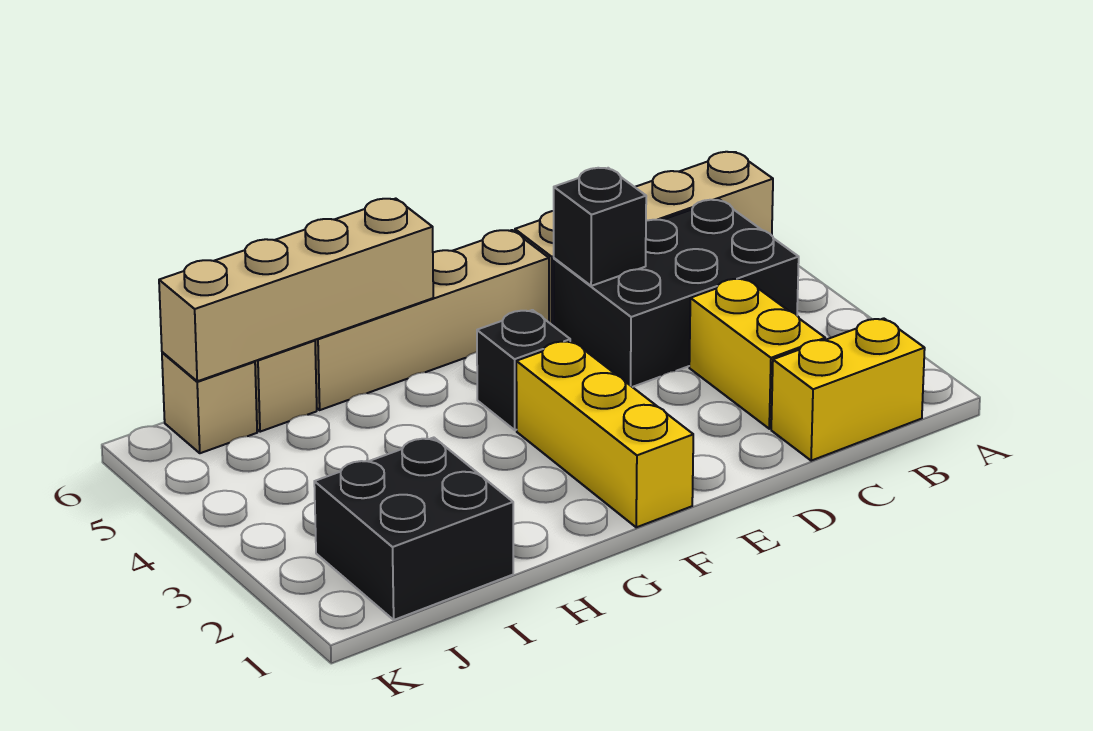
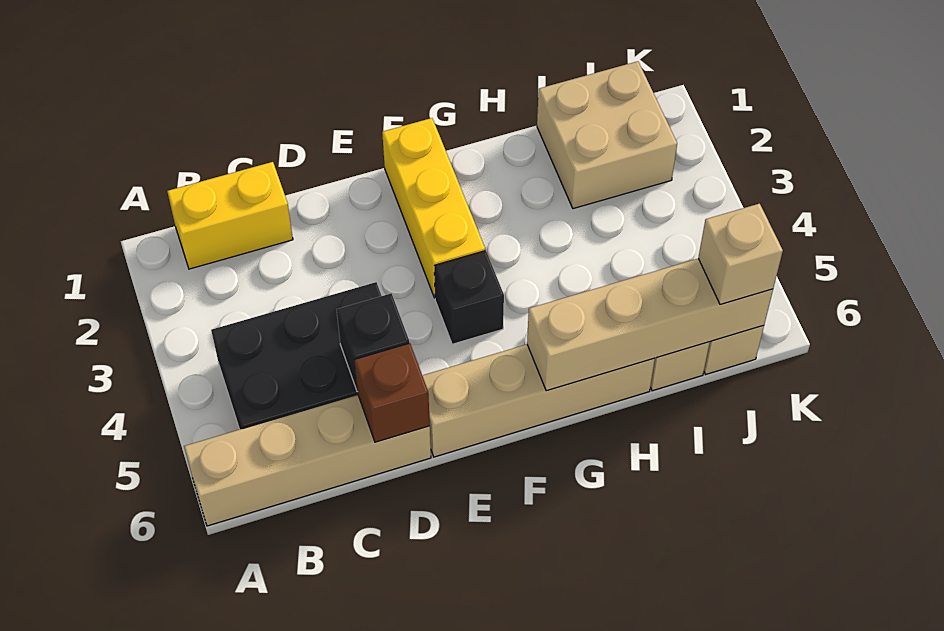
yellow brick C2:C3 level 1 -> none
none -> brown brick D6 level 2
black brick I1:J2 level 1 -> tan brick I1:J2 level 1
none -> tan brick J6 level 3

